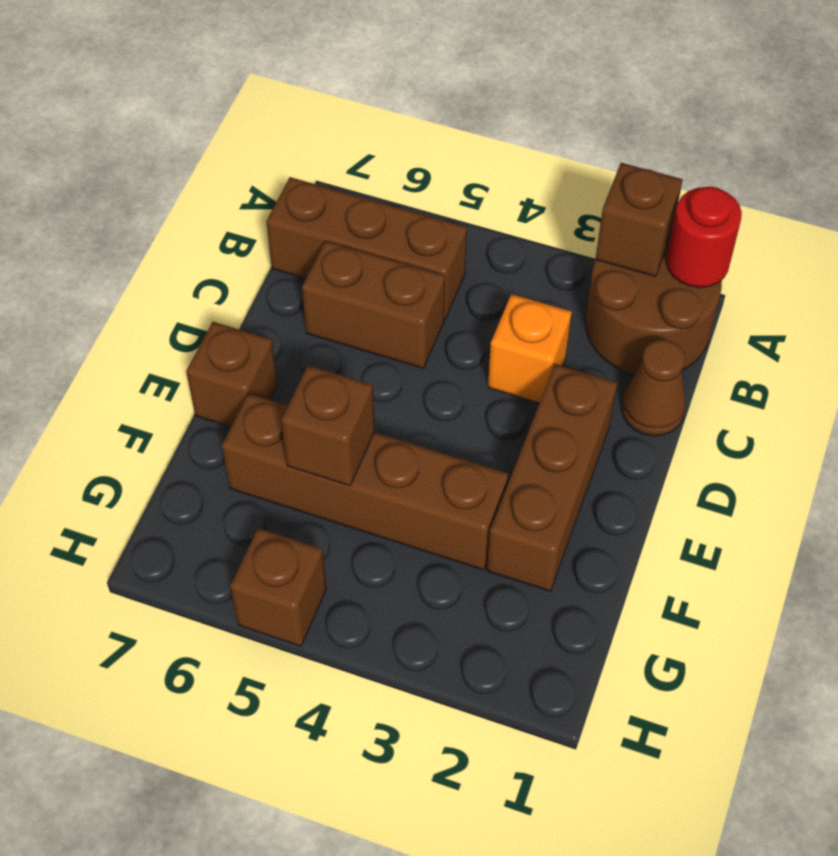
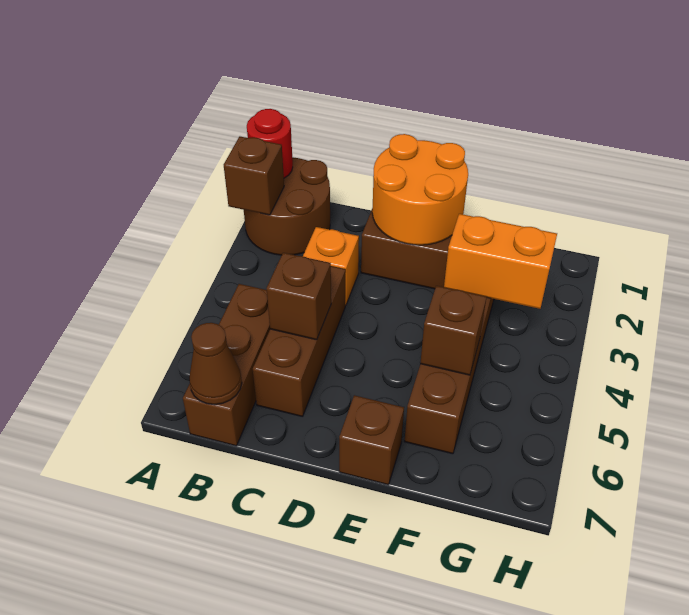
brown cone C1 level 1 -> brown cone B7 level 2
brown brick C5:C6 level 1 -> brown brick C4:C6 level 1
none -> orange round brick D1:E2 level 2
none -> orange brick F3:G3 level 2
brown brick H5 level 1 -> brown brick C5 level 2

